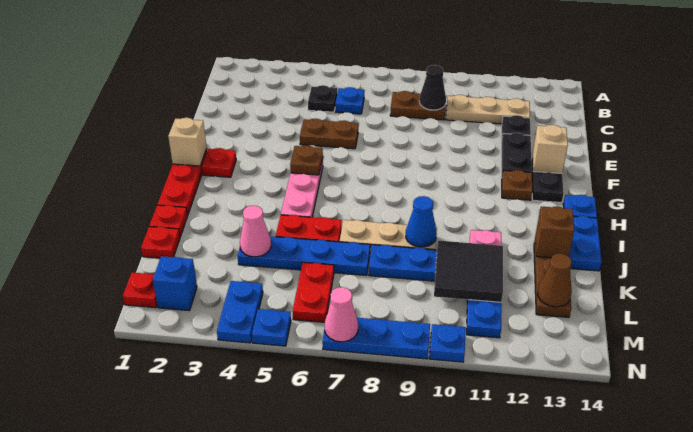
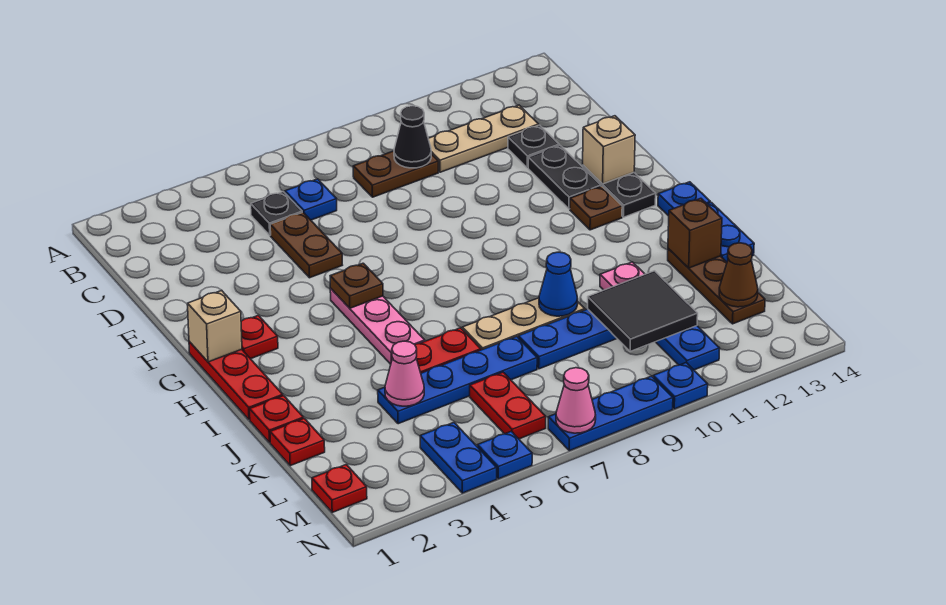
brown plate E5:E6 level 1 -> brown plate D5:E5 level 1
blue brick M2 level 1 -> none

